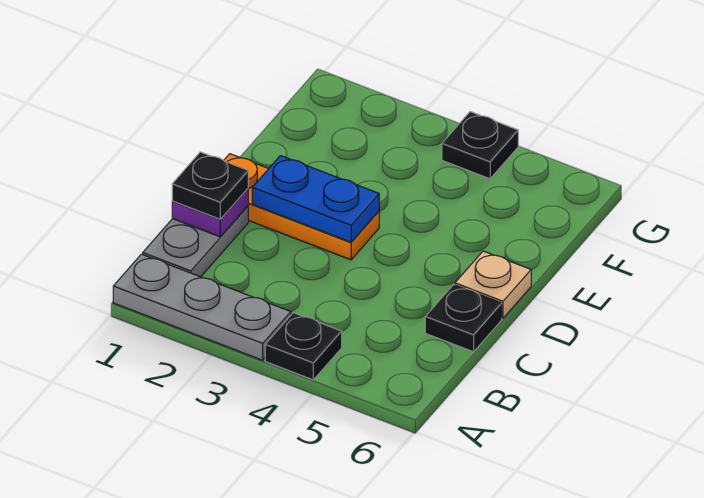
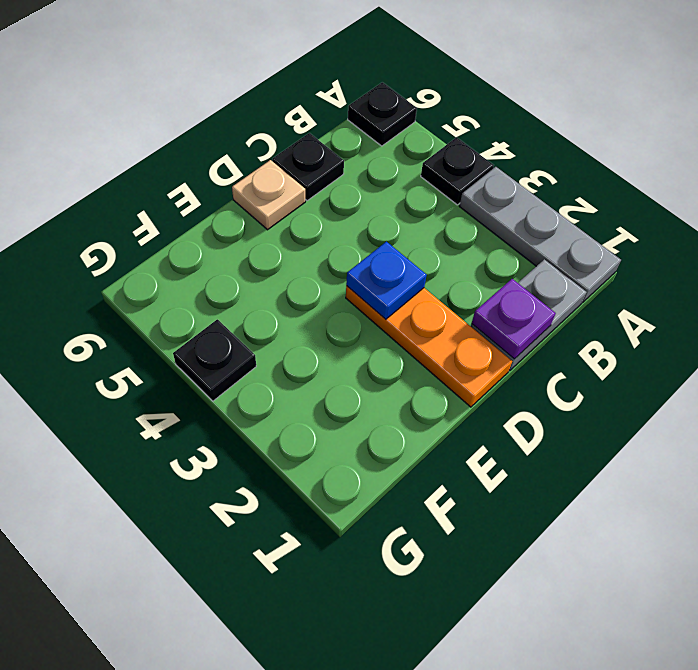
black plate C1 level 3 -> black plate A6 level 1
blue plate D2:D3 level 2 -> blue plate D3 level 2

